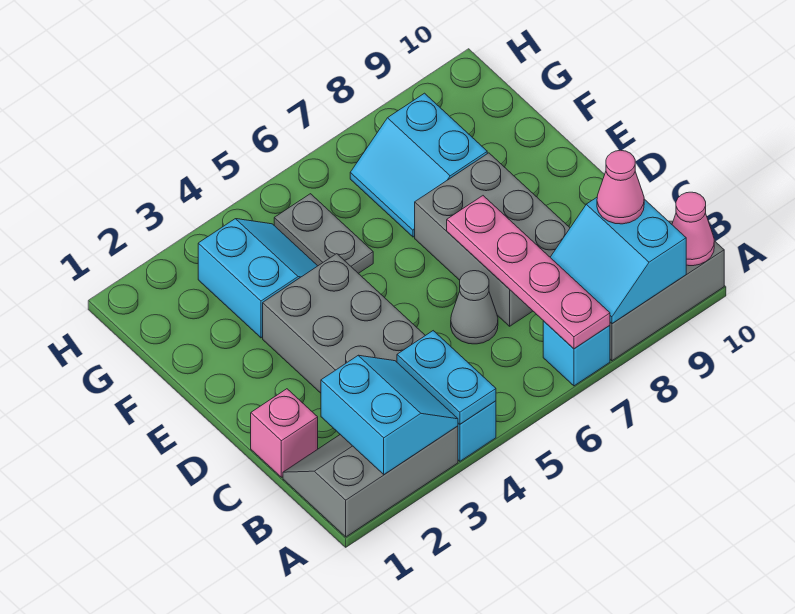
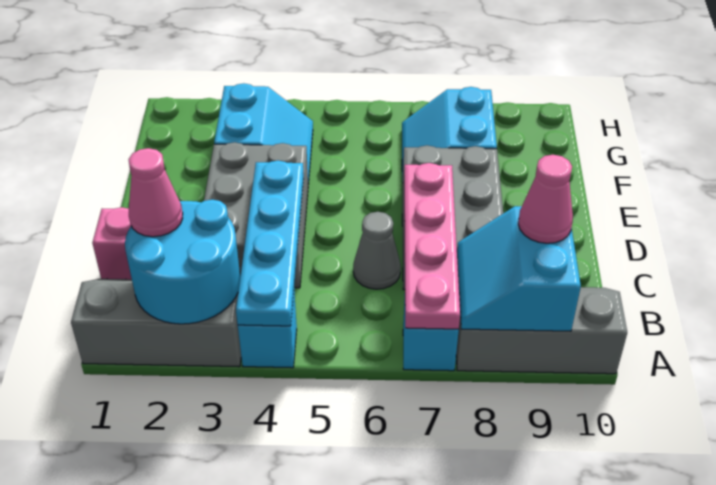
cyan slope A2:B3 level 2 top 2 -> cyan round brick A2:B3 level 2
cyan plate A4:B4 level 2 -> cyan plate A4:D4 level 2
pink cone A10 level 2 -> pink cone B2 level 3
grey plate F5:G5 level 1 -> none

